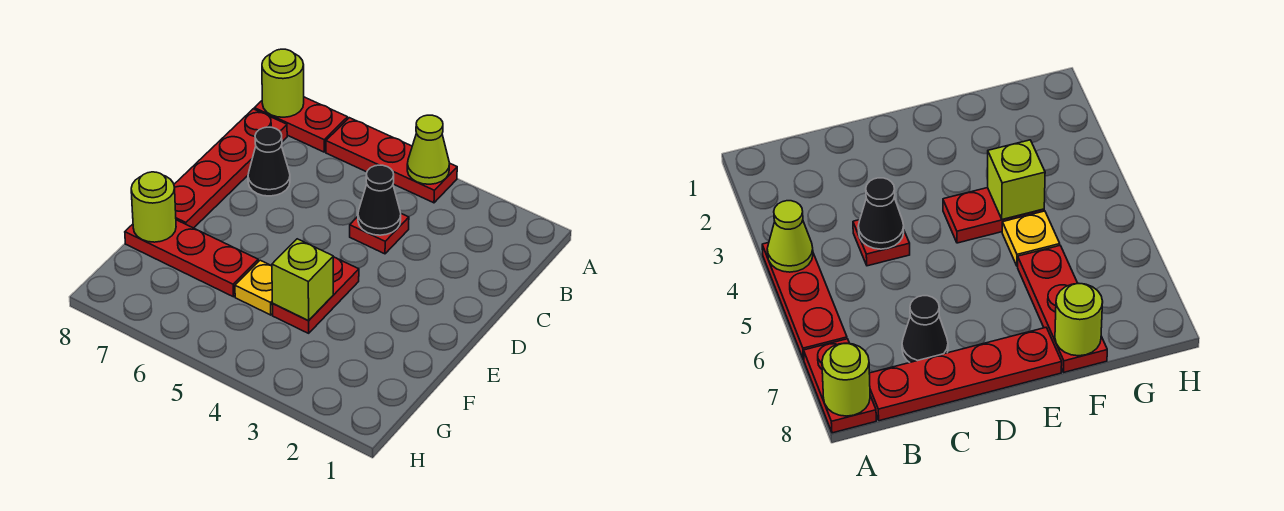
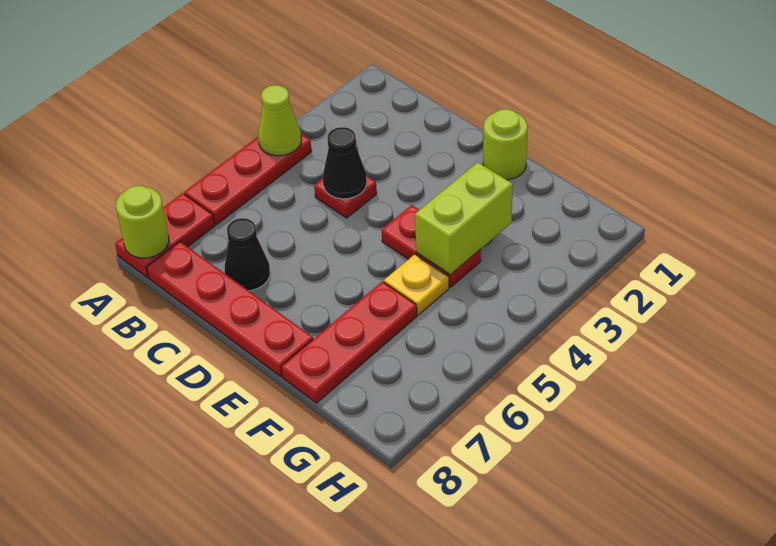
lime brick F4 level 2 -> lime brick F3:F4 level 2
lime round brick F8 level 2 -> lime round brick E1 level 1

